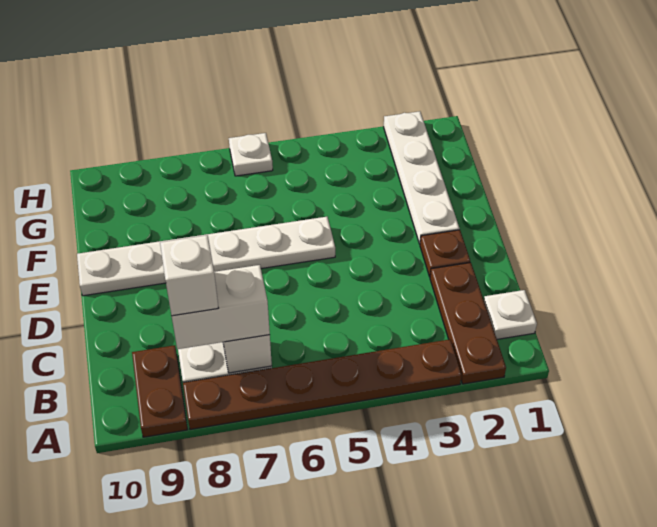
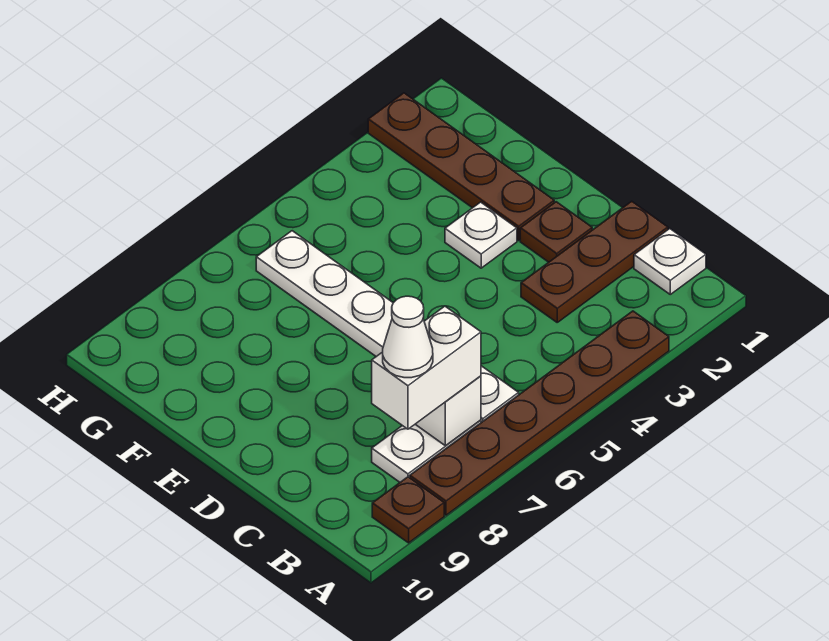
brown plate A2:C2 level 1 -> brown plate C1:C3 level 1
brown plate A9:B9 level 1 -> brown plate A9 level 1
white brick B8 level 4 -> white cone B8 level 4
white plate E2:H2 level 1 -> brown plate E2:H2 level 1
white plate E5:E10 level 1 -> white plate B6:G6 level 1
white plate H6 level 1 -> white plate E3 level 1

